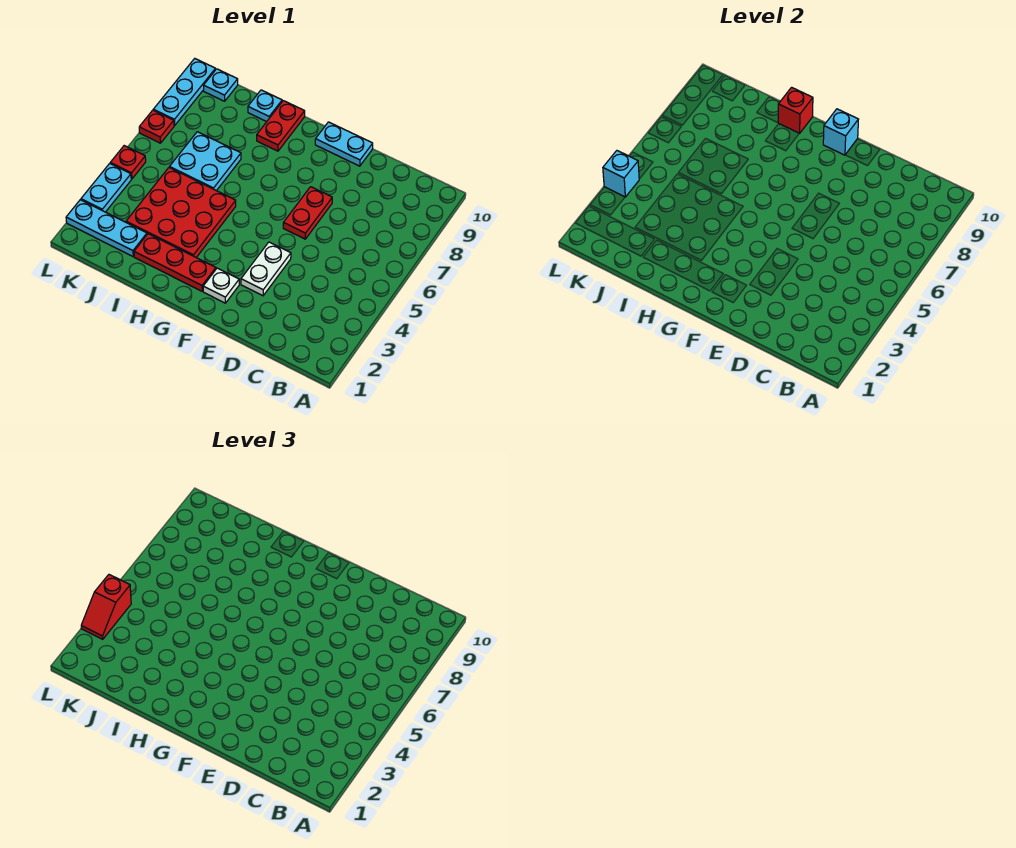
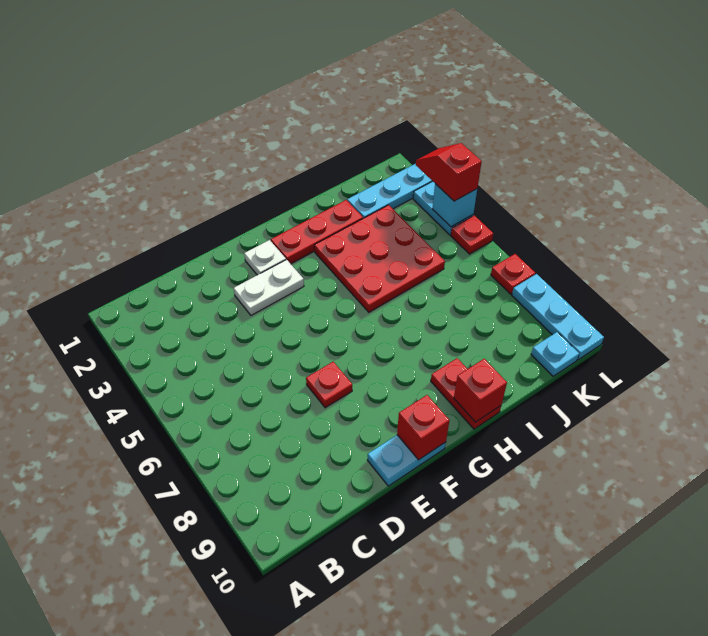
white plate E3:E4 level 1 -> white plate E3:F3 level 1
red plate E6:E7 level 1 -> red plate E7 level 1
cyan brick F10 level 2 -> red brick F10 level 2
cyan plate I6:J7 level 1 -> none
cyan plate I10 level 1 -> none

